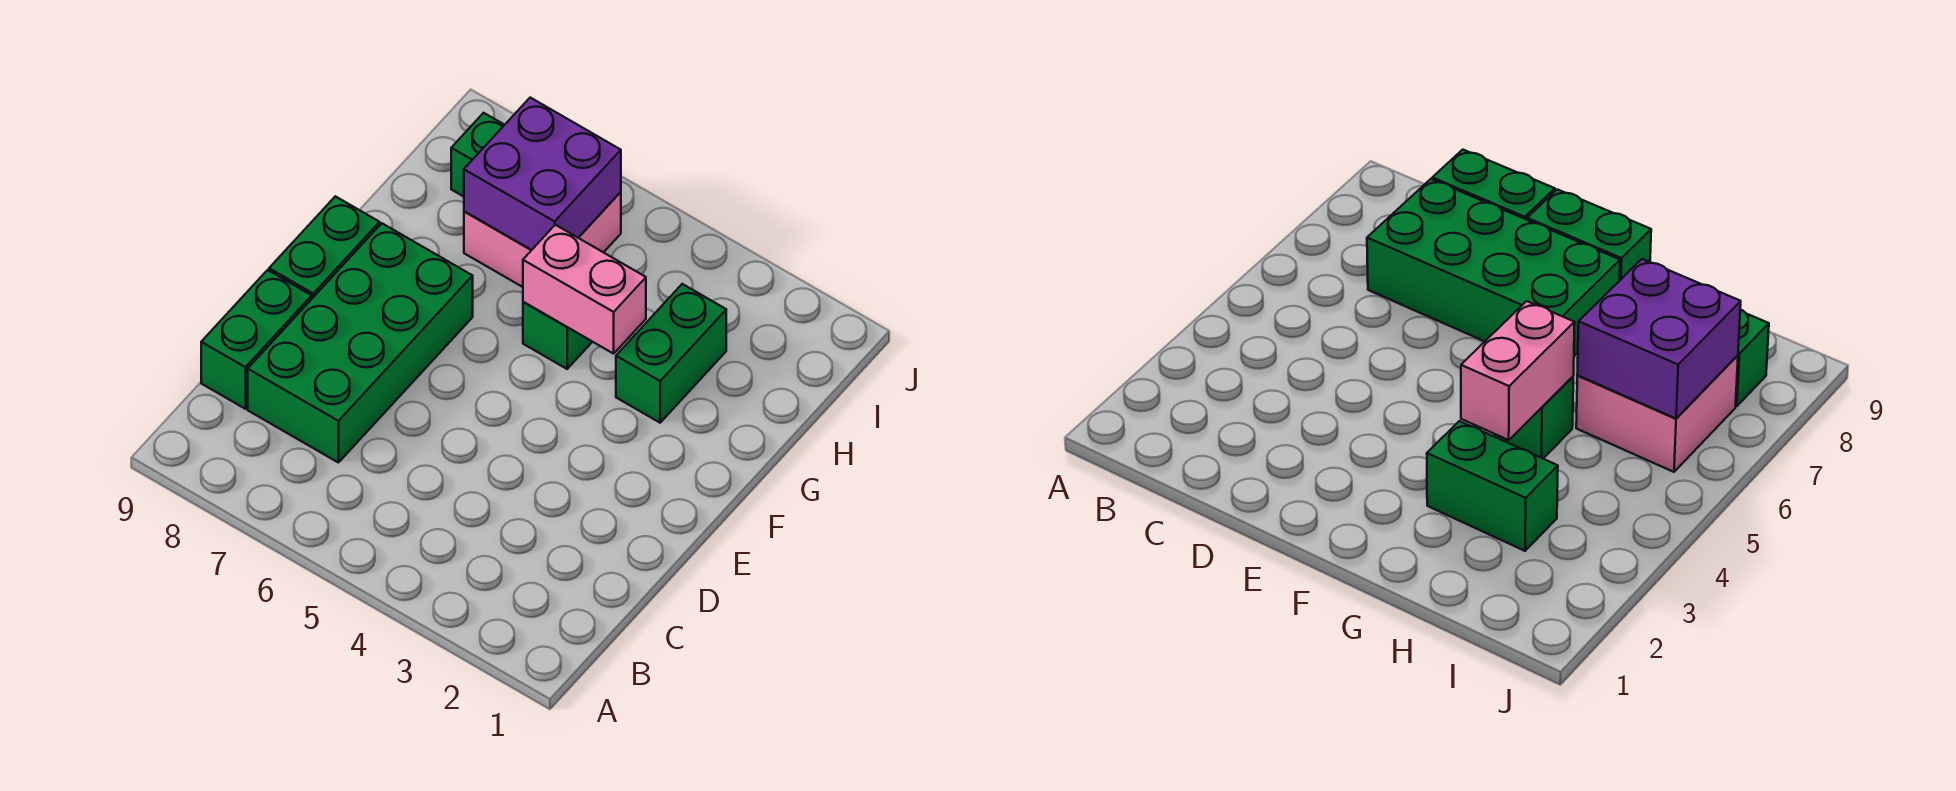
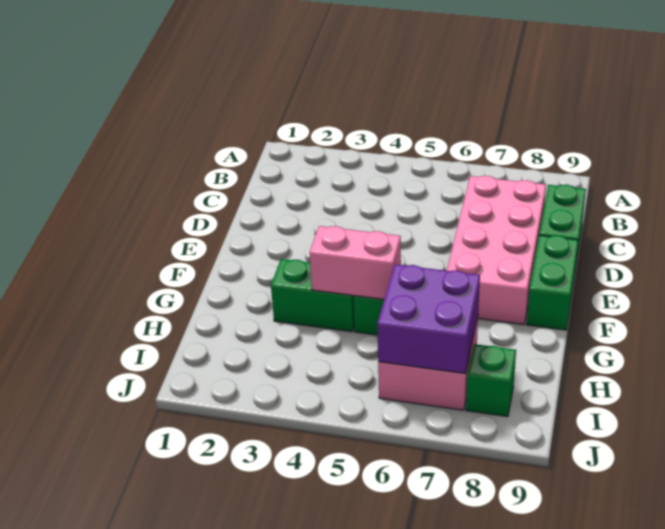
green brick C7:F8 level 1 -> pink brick C7:F8 level 1
green brick G3:H3 level 1 -> green brick G3:G4 level 1

